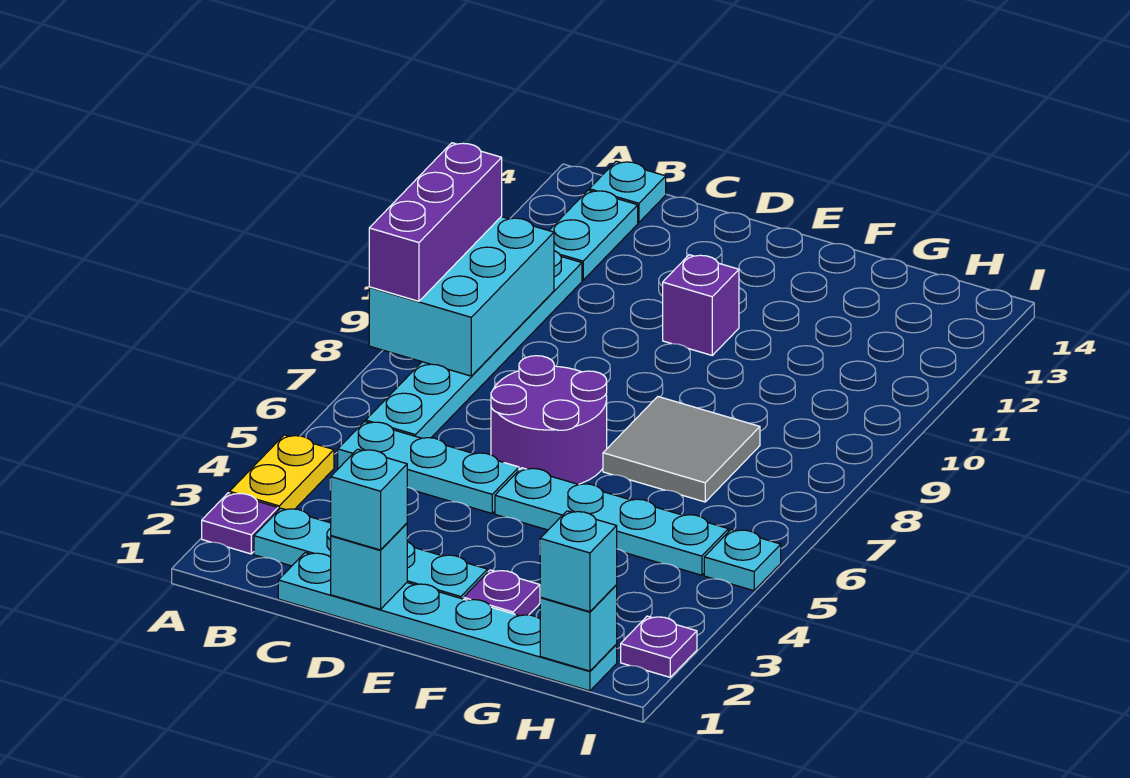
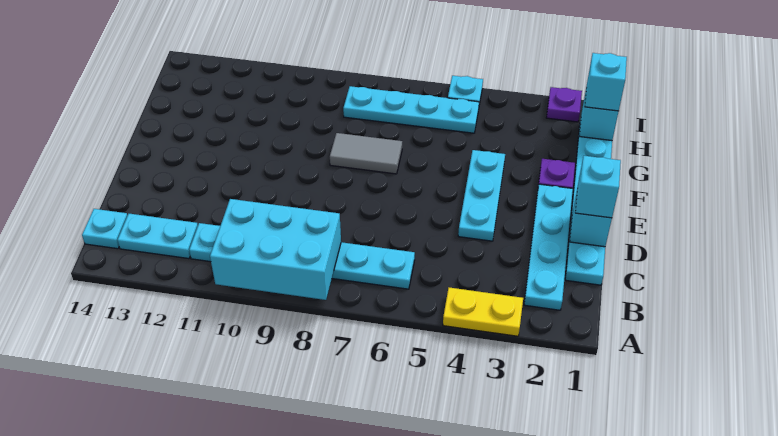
purple plate A2 level 1 -> none
purple brick A8:A10 level 3 -> none
cyan plate B5:D5 level 1 -> cyan plate D4:F4 level 1
purple round brick D6:E7 level 1 -> none
cyan plate E5:H5 level 1 -> cyan plate H5:H8 level 1
purple brick E11 level 1 -> none
grey tile F7:G8 level 1 -> grey tile F7:F8 level 1

